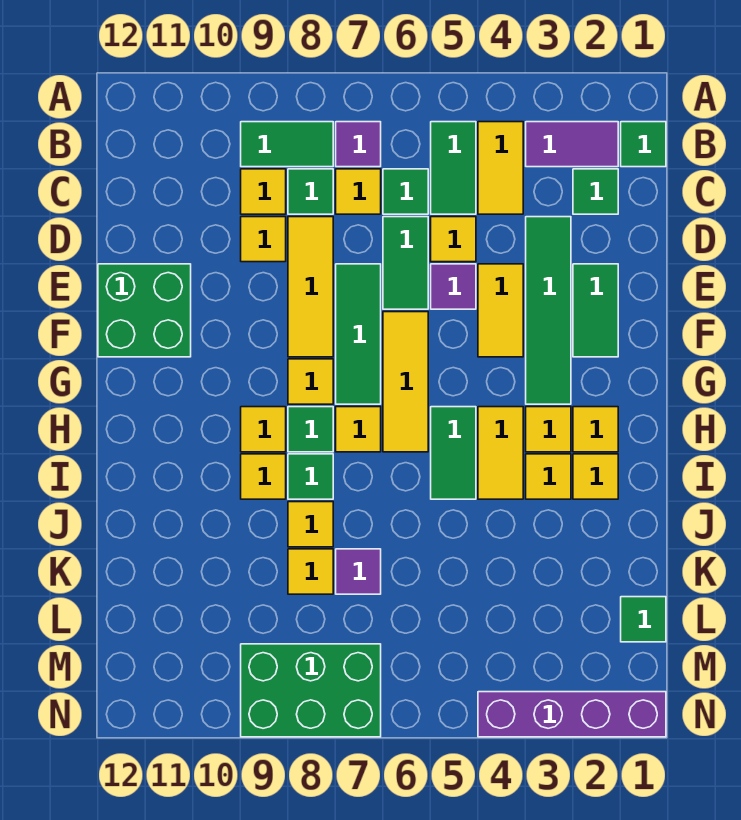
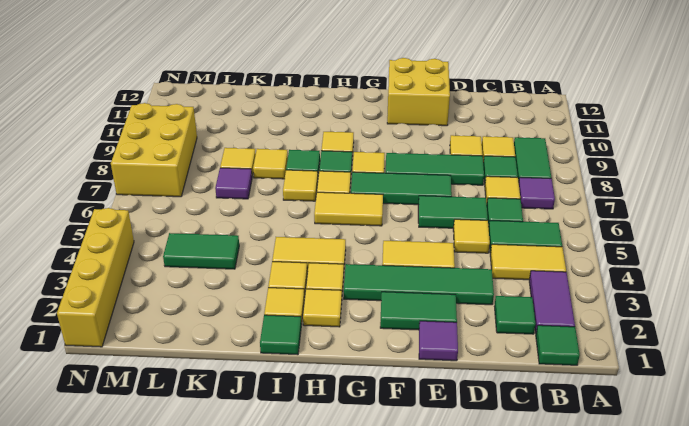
yellow tile D8:F8 level 1 -> green tile D8:F8 level 1
purple tile E5 level 1 -> purple tile E1 level 1
green brick E11:F12 level 1 -> yellow brick E11:F12 level 1
yellow tile F6:H6 level 1 -> yellow tile G6:H6 level 1
green tile H5:I5 level 1 -> green tile K4:L4 level 1
yellow tile I9 level 1 -> yellow tile I7 level 1
green tile L1 level 1 -> green tile I1 level 1
green brick M7:N9 level 1 -> yellow brick M7:N9 level 1
purple brick N1:N4 level 1 -> yellow brick N1:N4 level 1

